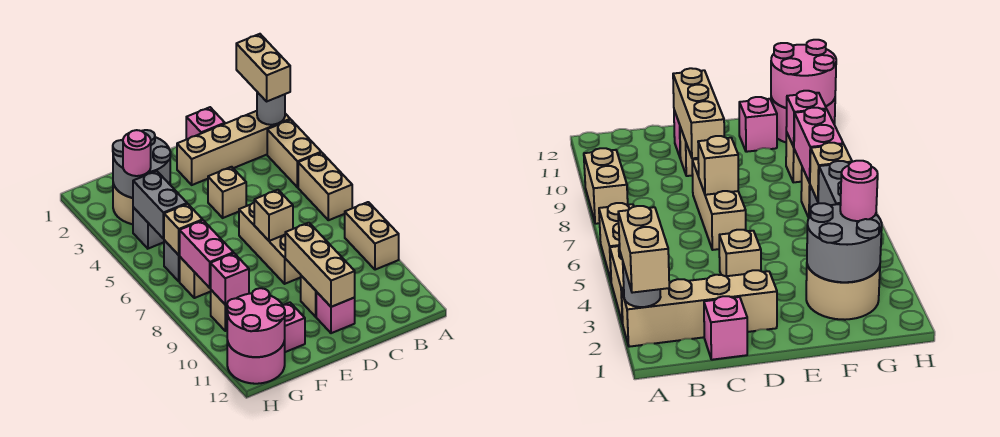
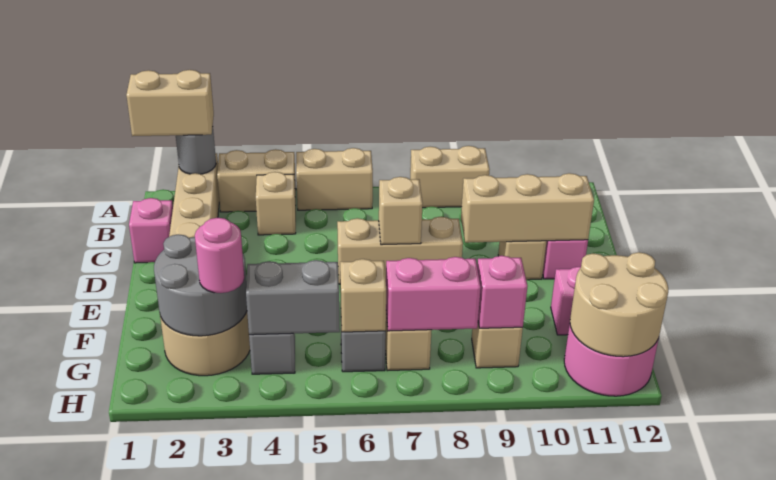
tan brick D4 level 1 -> tan brick B4 level 1
pink round brick G11:H12 level 2 -> tan round brick G11:H12 level 2

